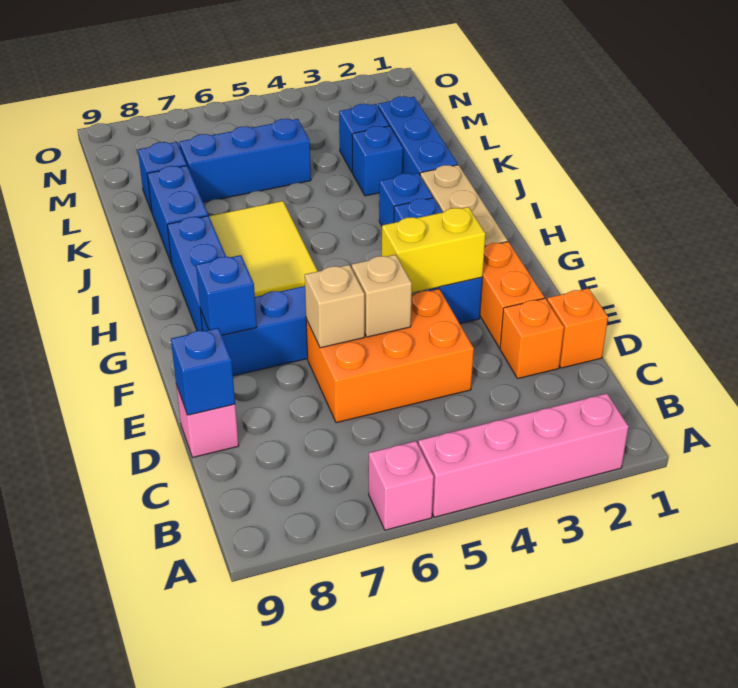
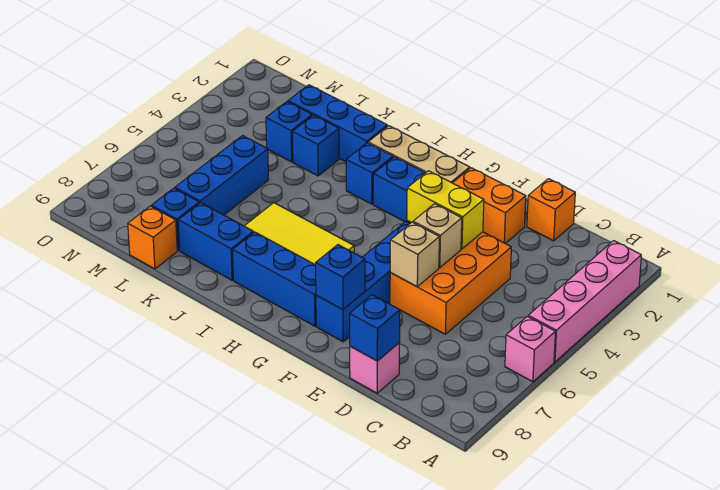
orange brick D2 level 1 -> orange brick L9 level 1
yellow brick F3:F4 level 2 -> yellow brick E4:F4 level 2

